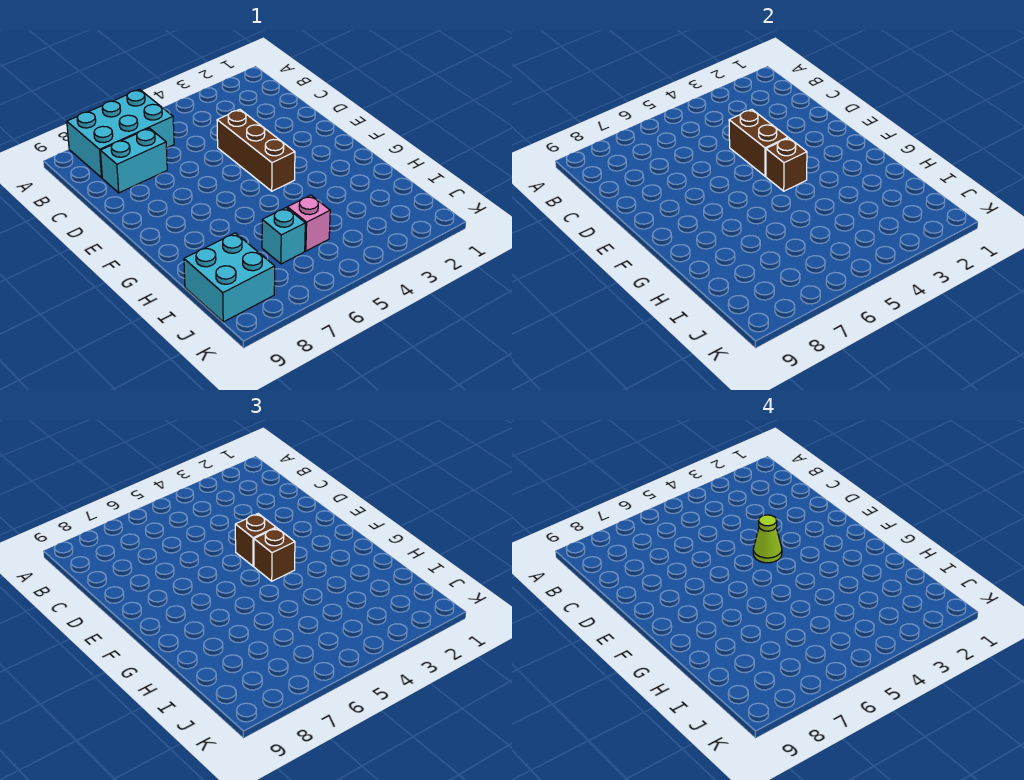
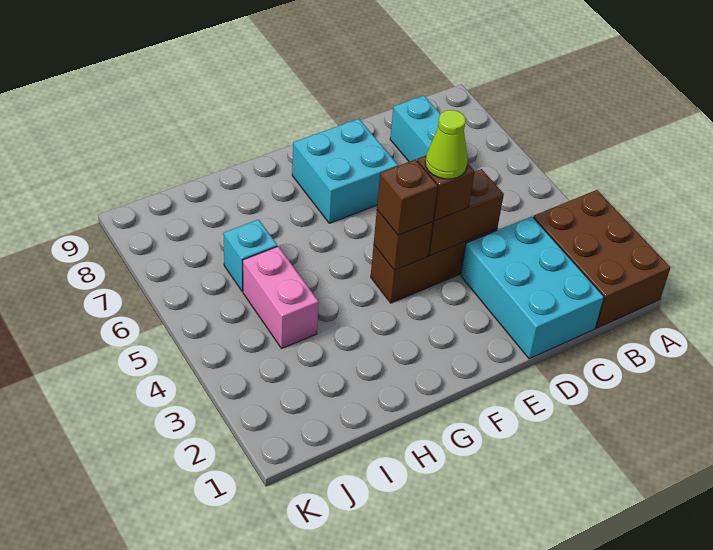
none -> brown brick A1:B3 level 1
cyan brick A6:B8 level 1 -> cyan brick C1:D3 level 1
pink brick I5 level 1 -> pink brick I4:I5 level 1
cyan brick I8:J9 level 1 -> cyan brick E7:F8 level 1

